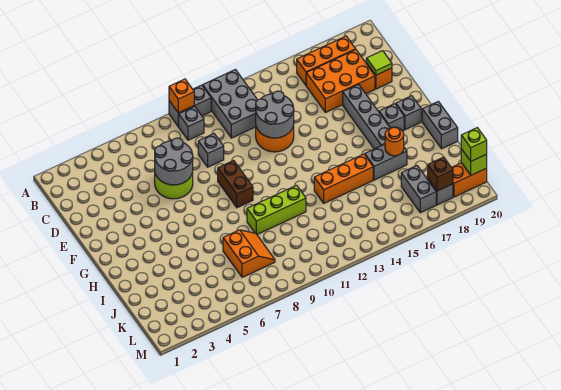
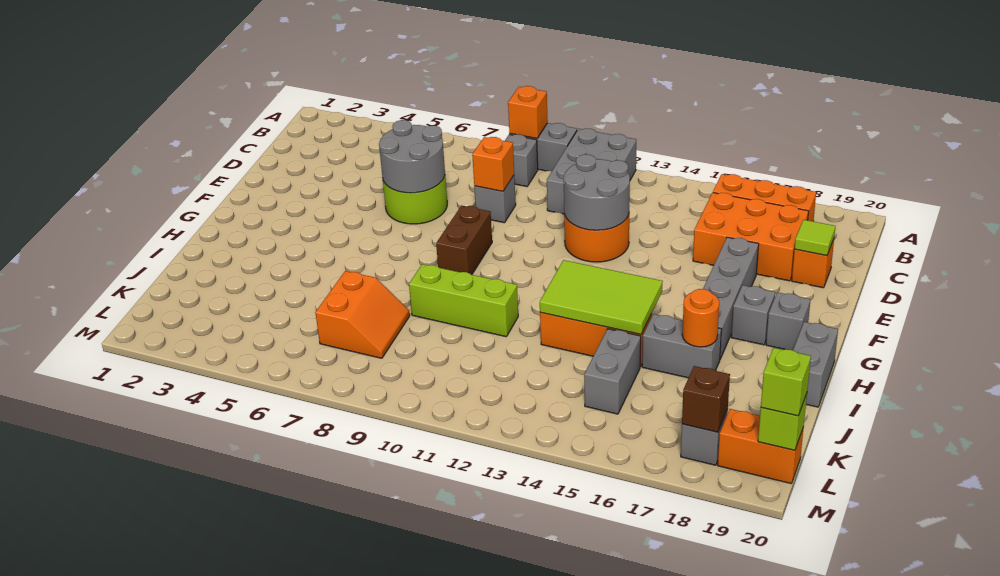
none -> orange brick D9 level 2
none -> lime tile H13:I15 level 2
grey brick K17:L17 level 1 -> grey brick J15:K15 level 1

